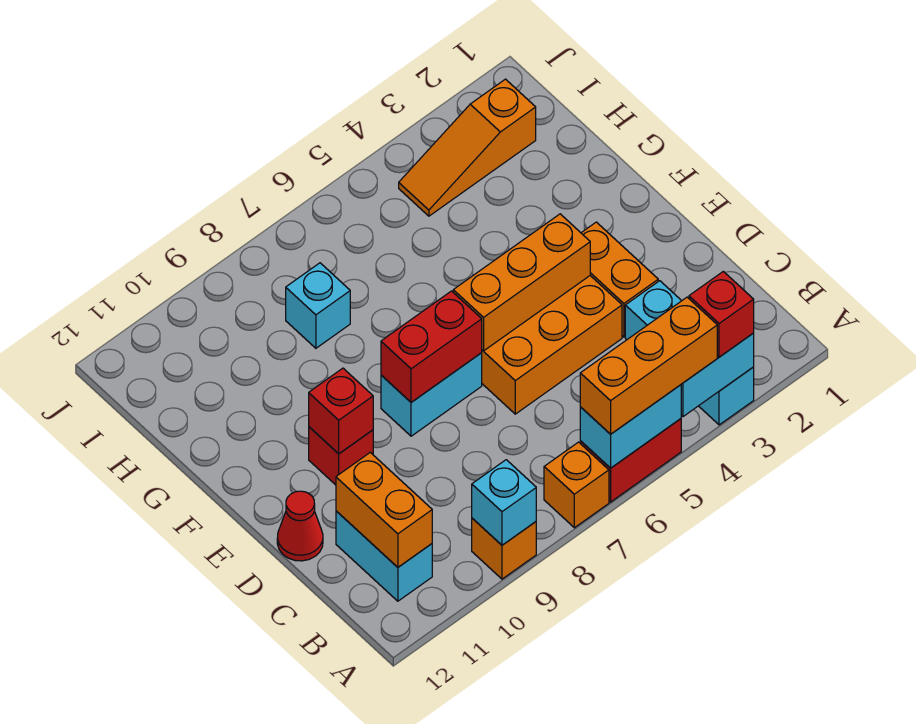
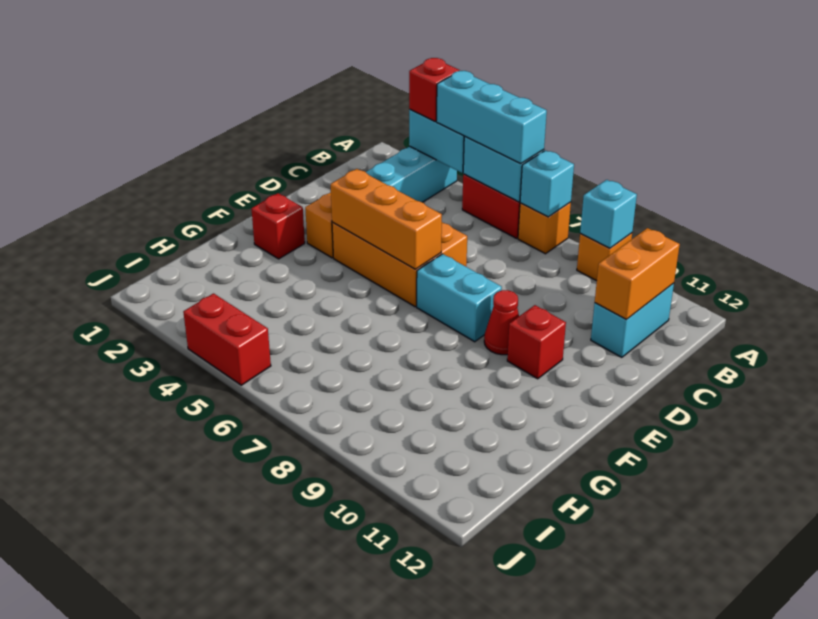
orange brick A4:A6 level 3 -> cyan brick A4:A6 level 3
red cone D12 level 1 -> red cone E9 level 1
red brick E7:E8 level 2 -> red brick J4:J5 level 1
red brick E10 level 2 -> red brick F2 level 1
cyan brick H8 level 1 -> cyan brick A7 level 2
orange slope I2:I4 level 1 top 2 -> none

